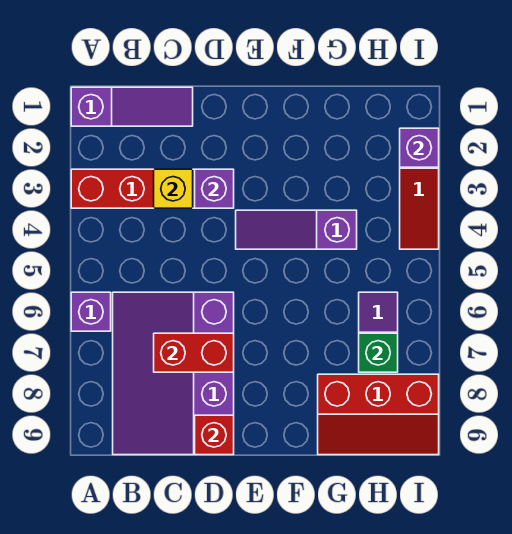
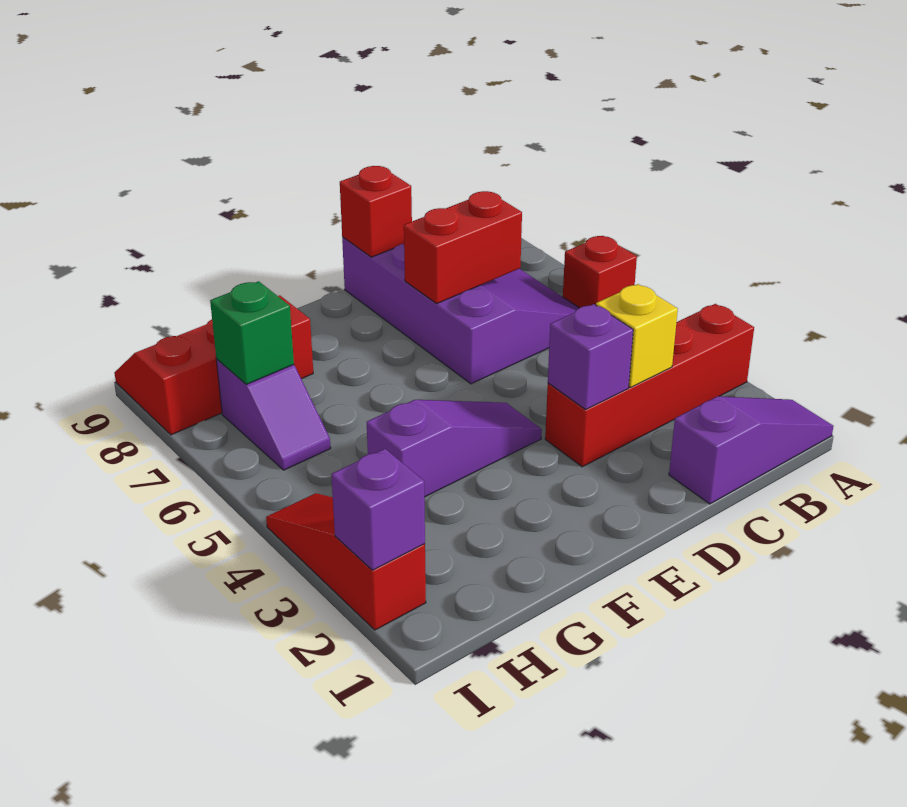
purple slope A1:C1 level 1 top A -> purple slope A1:C1 level 1 top C
purple brick A6 level 1 -> red brick A6 level 1

